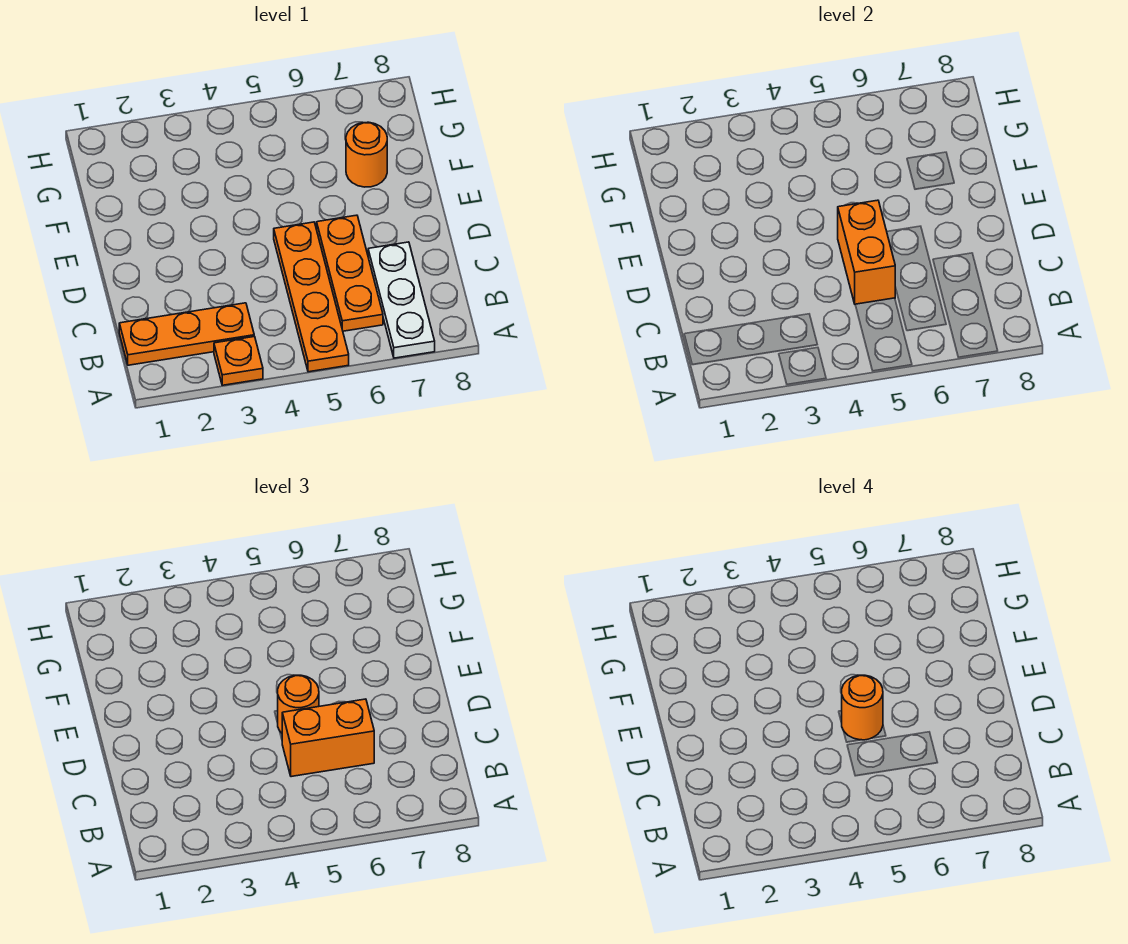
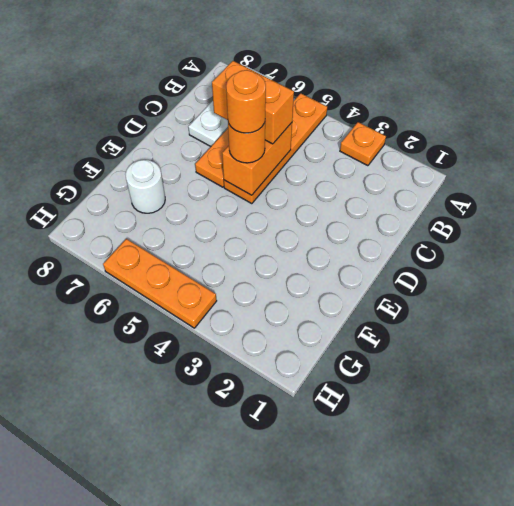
orange plate B1:B3 level 1 -> orange plate H4:H6 level 1
orange round brick F7 level 1 -> white round brick F7 level 1

